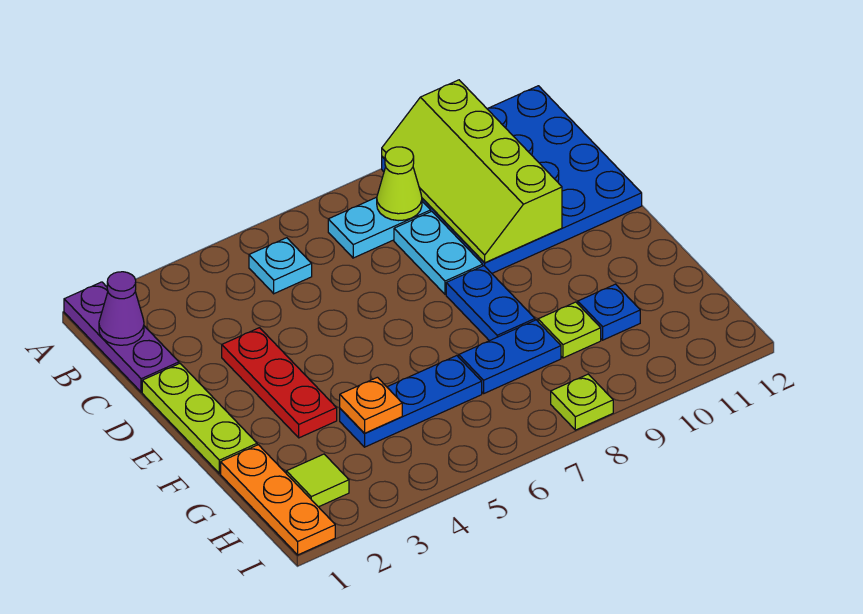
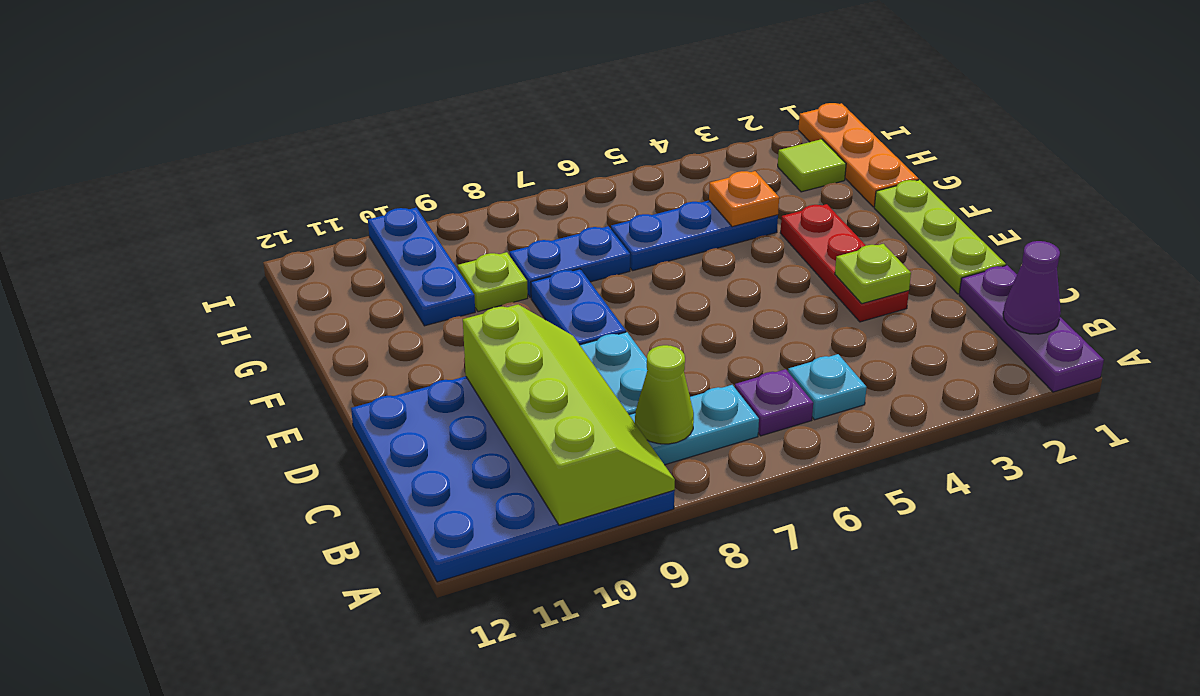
none -> purple plate B6 level 1
blue plate G10 level 1 -> blue plate G10:I10 level 1
lime plate I8 level 1 -> lime plate D3 level 2

